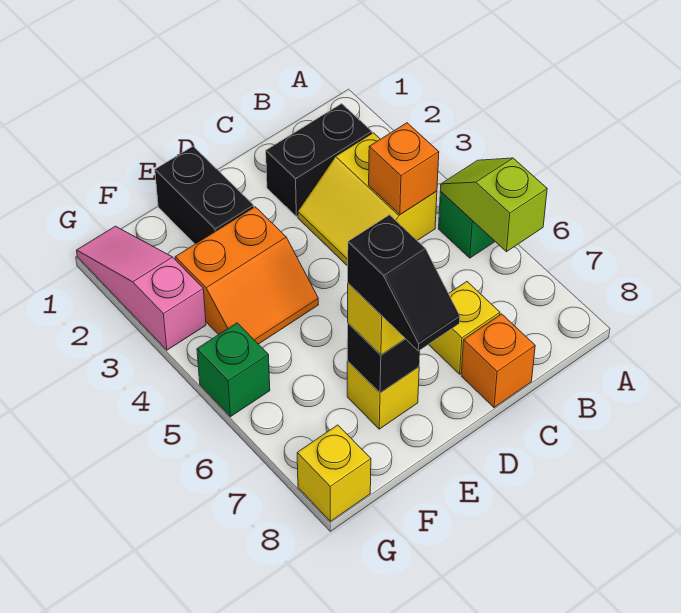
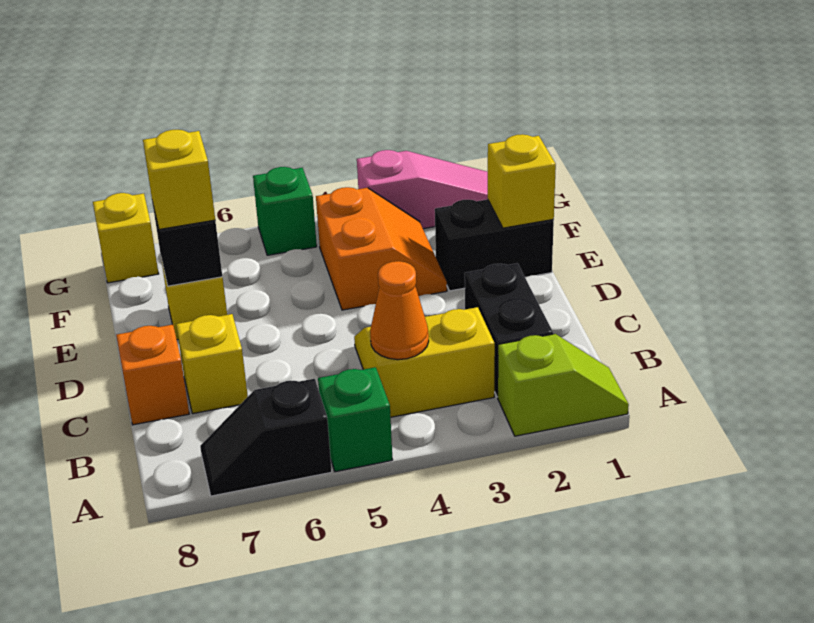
lime slope A5:A6 level 2 top 6 -> lime slope A1:A2 level 1 top 2
orange brick B4 level 2 -> orange cone B4 level 2
none -> yellow brick E1 level 2
orange slope E3:F4 level 1 top 3 -> orange slope E3:F4 level 1 top 4
black slope E7:E8 level 4 top 7 -> black slope A6:A7 level 1 top 6

